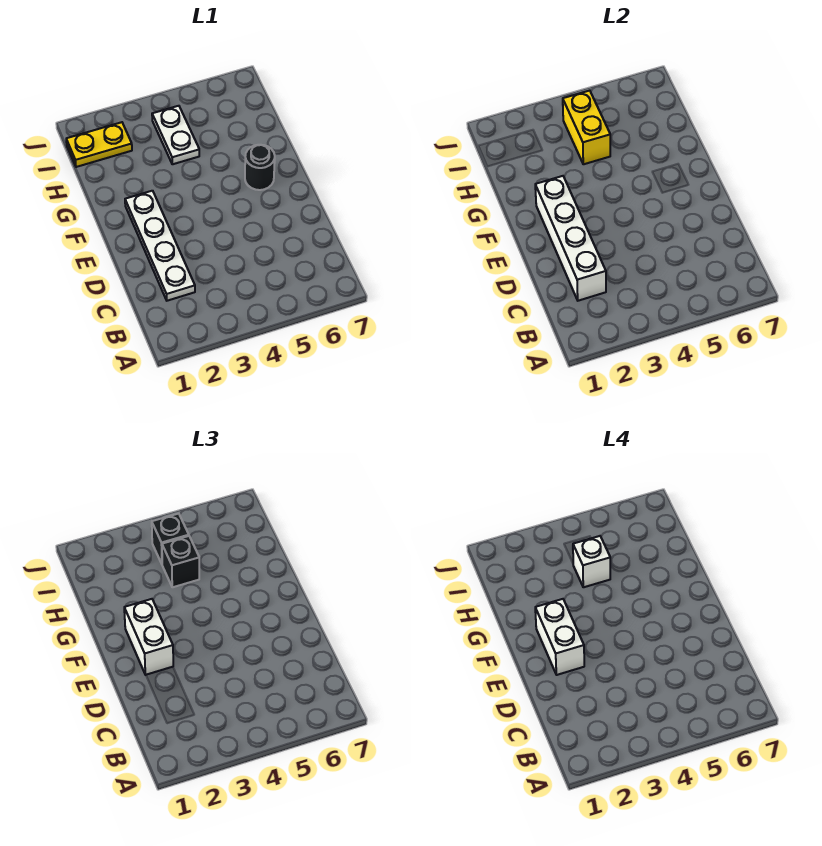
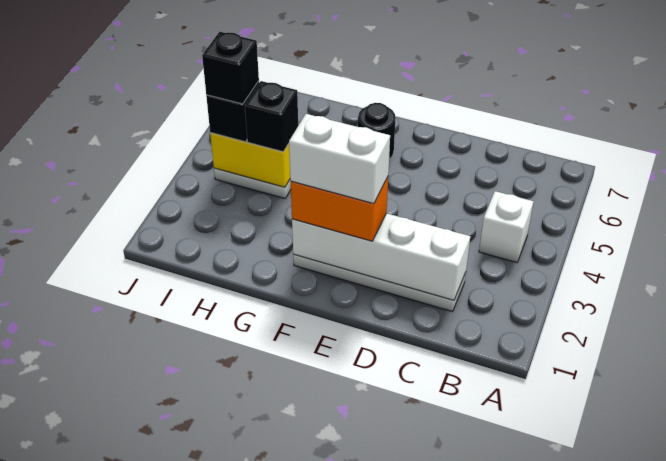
white brick E2:F2 level 3 -> orange brick E2:F2 level 3
white brick H4 level 4 -> white brick B4 level 1
yellow plate I1:I2 level 1 -> none
none -> black brick I4 level 4

